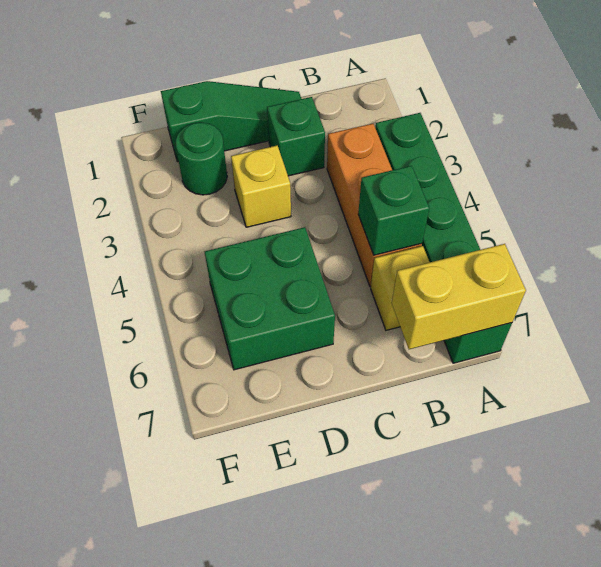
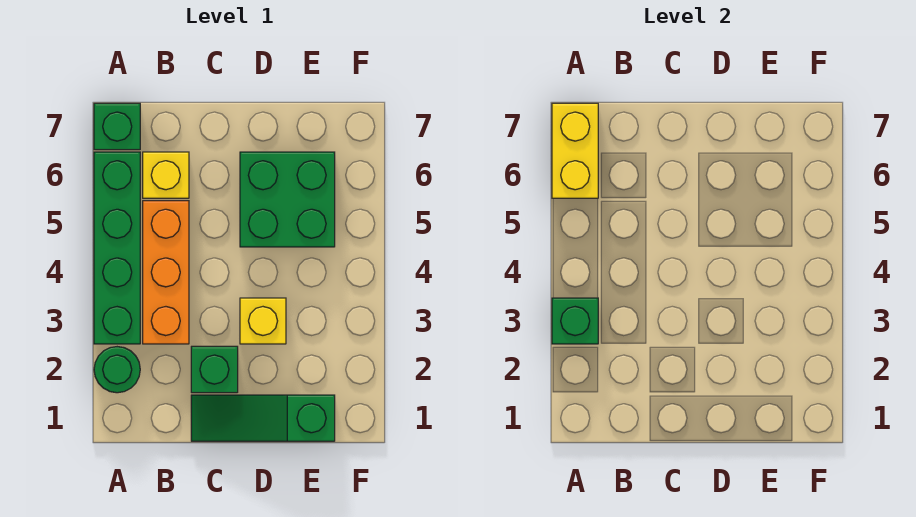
yellow brick A7:B7 level 2 -> yellow brick A6:A7 level 2
green brick B5 level 2 -> green brick A3 level 2
green round brick E2 level 1 -> green round brick A2 level 1

